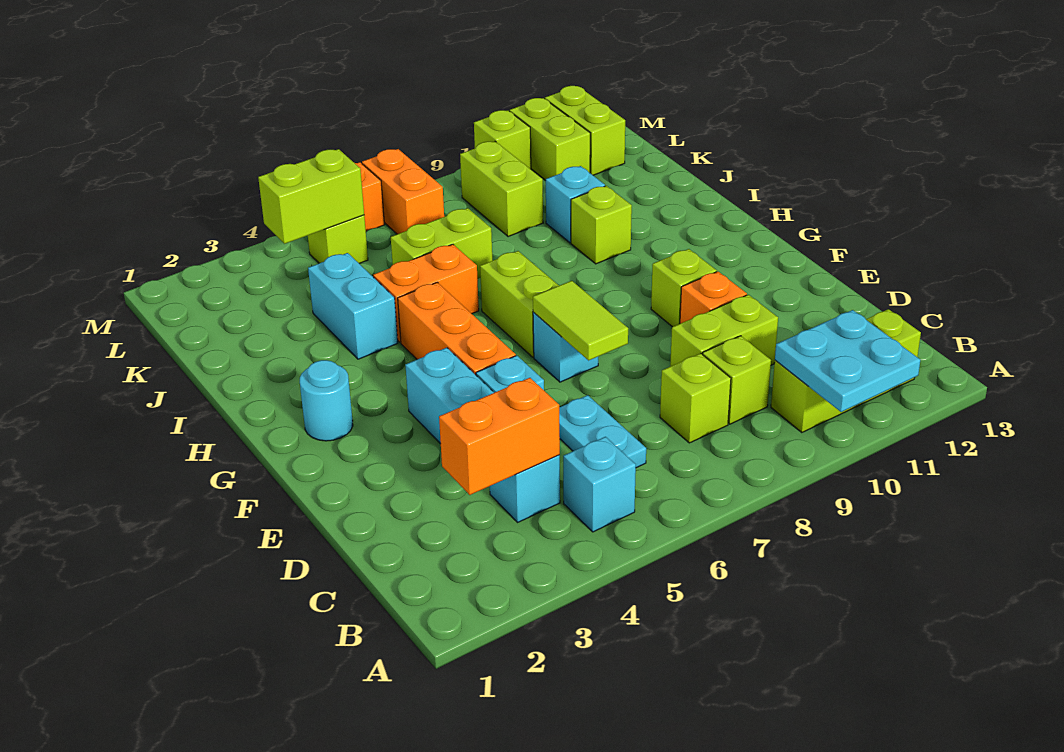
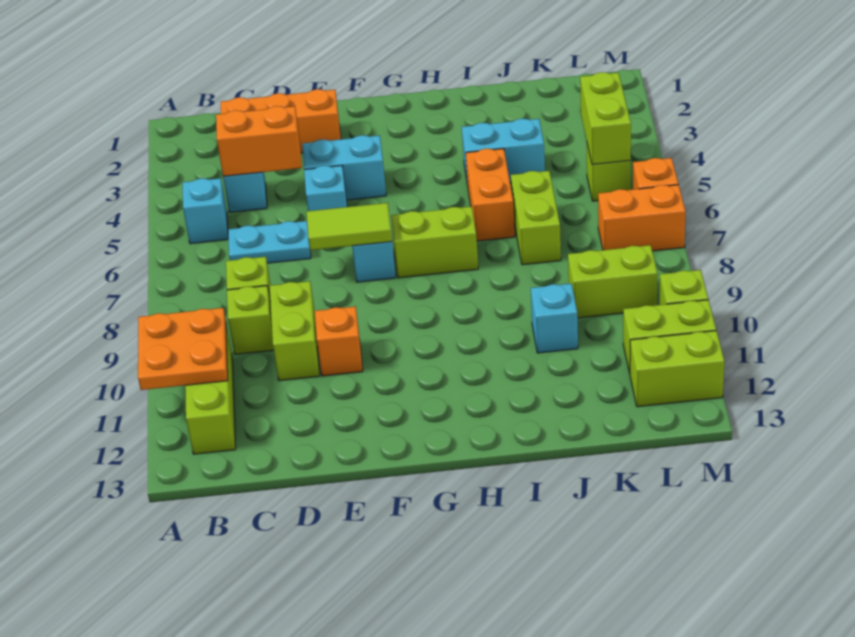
cyan plate A10:B11 level 2 -> orange plate A10:B11 level 2
orange brick C3:C4 level 2 -> orange brick C4:D4 level 2
orange brick F5:H5 level 1 -> orange brick C2:E2 level 1
lime brick F10 level 1 -> none
cyan round brick G2 level 1 -> none
lime brick I10 level 1 -> none

